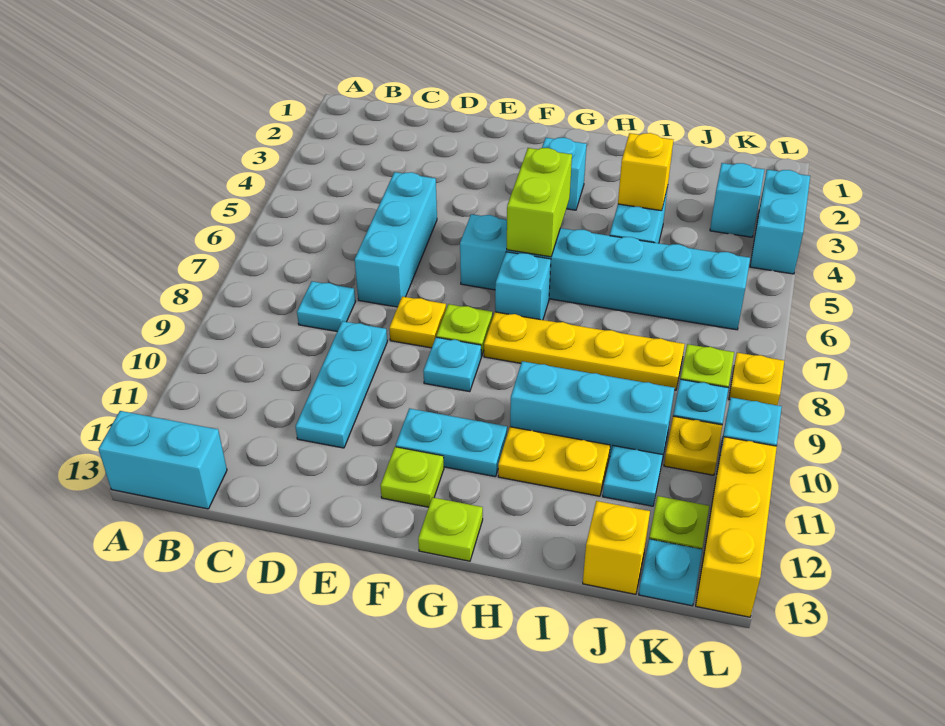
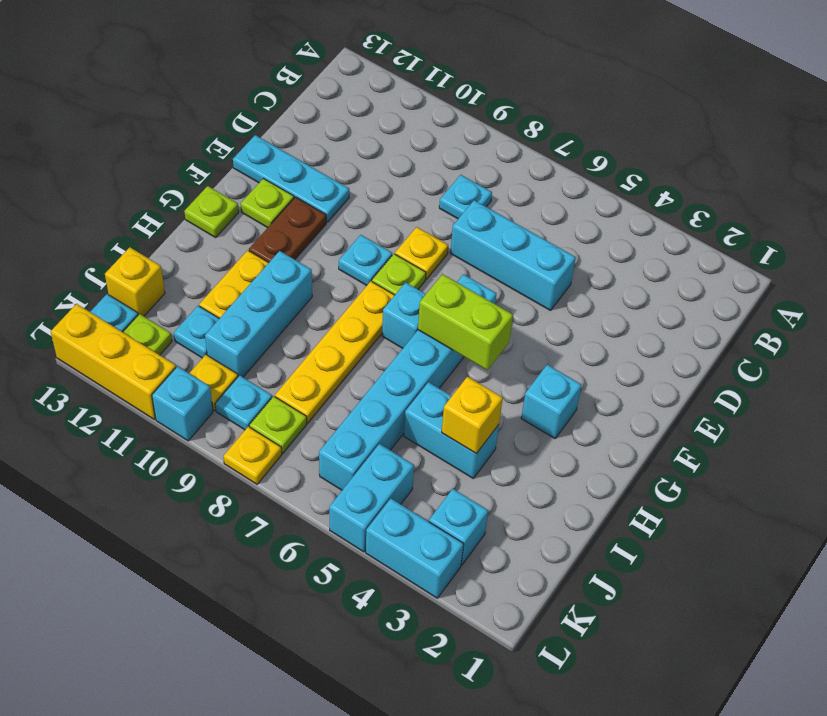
cyan brick A13:B13 level 1 -> cyan brick K5:L5 level 1
cyan plate D9:D11 level 1 -> cyan plate E11:E13 level 1
cyan plate F11:G11 level 1 -> brown plate F11:G11 level 1

